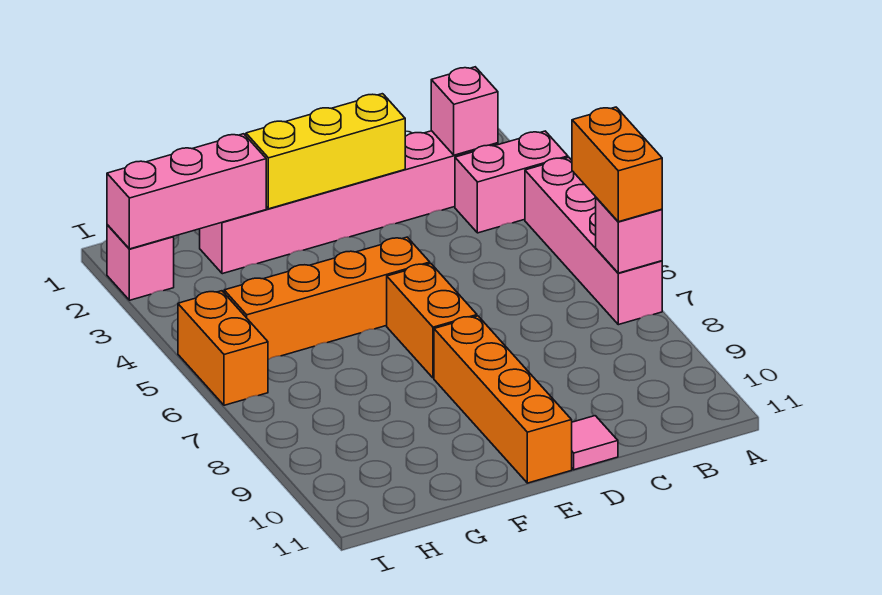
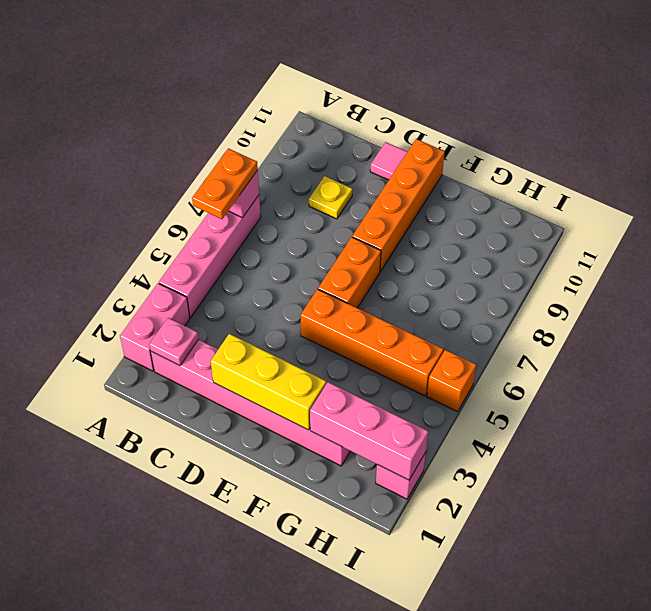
pink brick A3:B3 level 1 -> pink brick A2:A3 level 1
orange brick A6:A7 level 3 -> orange plate A6:A7 level 3
pink brick B2 level 2 -> pink plate B2 level 2
none -> yellow plate C9 level 1
orange brick I5:I6 level 1 -> orange brick I5 level 1

